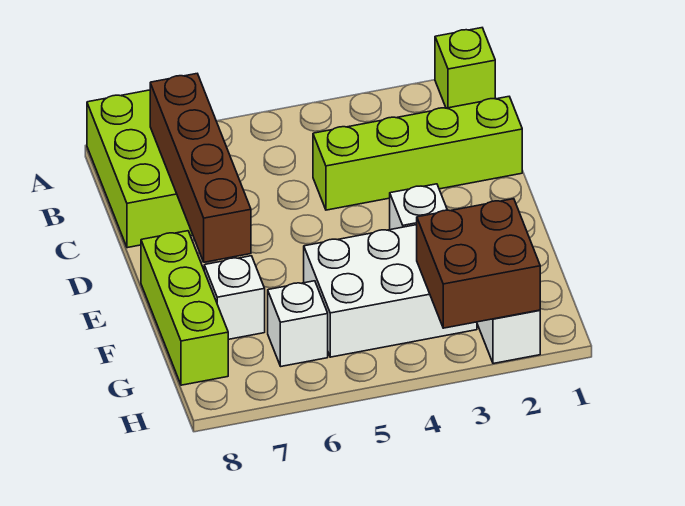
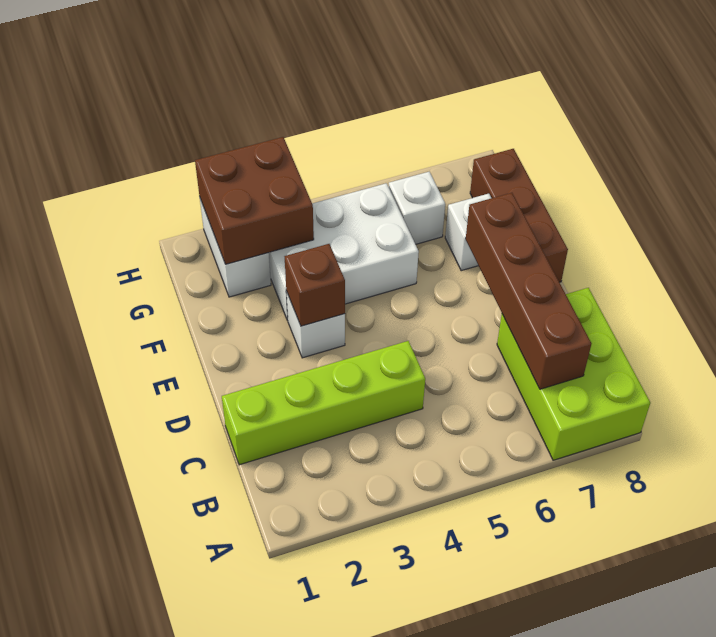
lime brick A1 level 1 -> none
none -> brown brick E3 level 2
lime brick E8:G8 level 1 -> brown brick E8:G8 level 1

